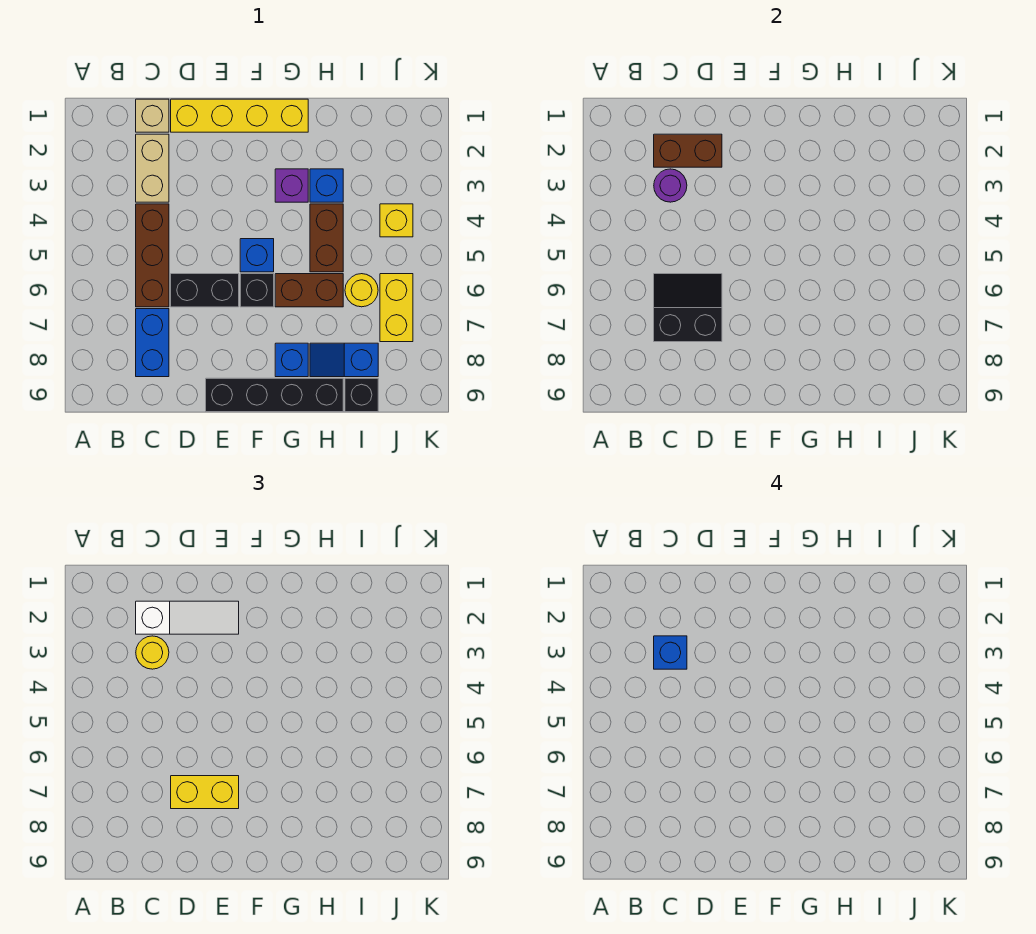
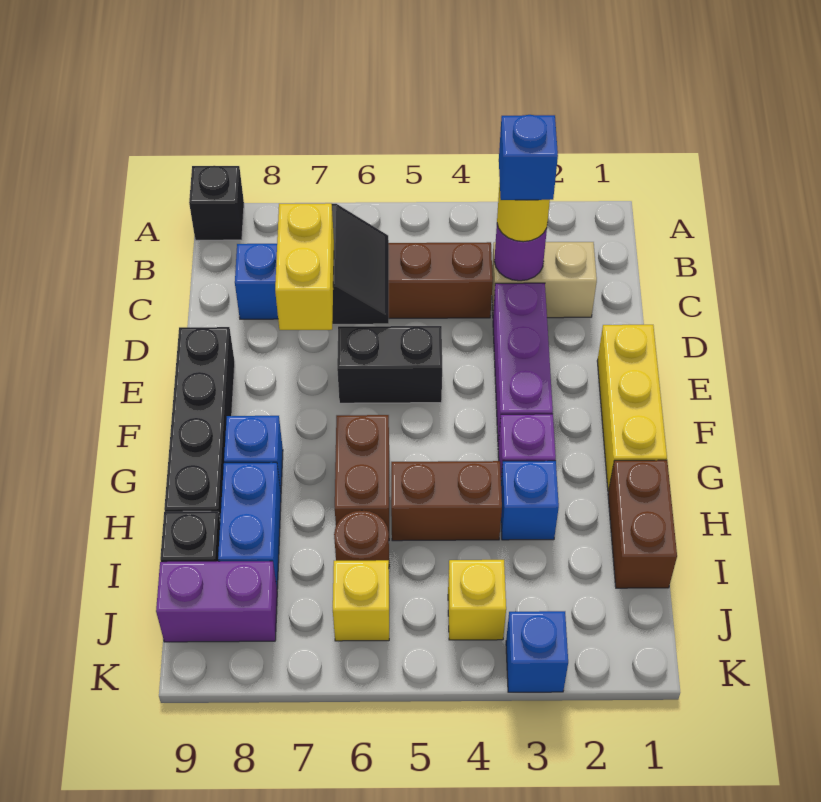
tan brick C1 level 1 -> none
brown brick C2:D2 level 2 -> brown brick H1:I1 level 1
white slope C2:E2 level 3 top C -> none
yellow brick D1:G1 level 1 -> yellow brick E1:G1 level 1
none -> purple brick D3:F3 level 1
black brick D6:E6 level 1 -> black brick E5:E6 level 1
blue brick F5 level 1 -> blue brick K3 level 1
black brick F6 level 1 -> black brick A9 level 1
blue slope H8:I8 level 1 top I -> blue brick H8:I8 level 1
yellow round brick I6 level 1 -> brown round brick I6 level 1
yellow brick J6:J7 level 1 -> yellow brick J6 level 1
none -> purple brick J8:J9 level 1

